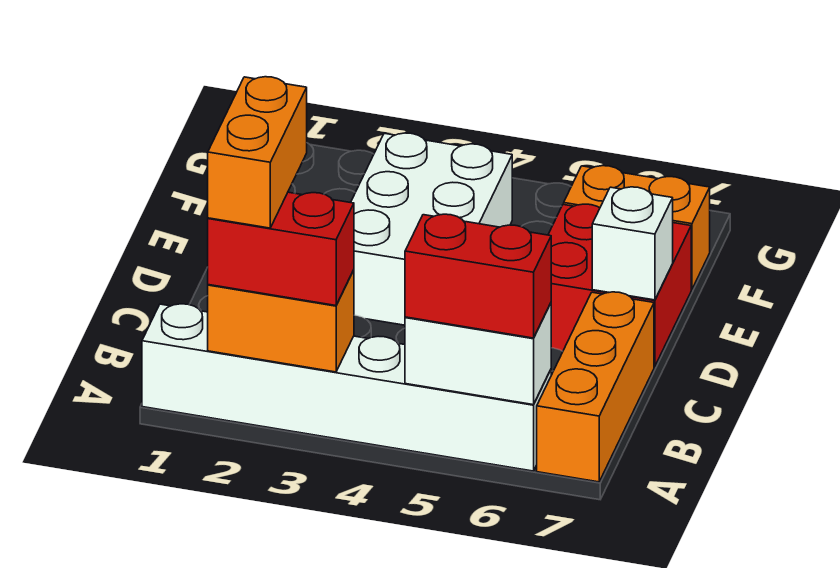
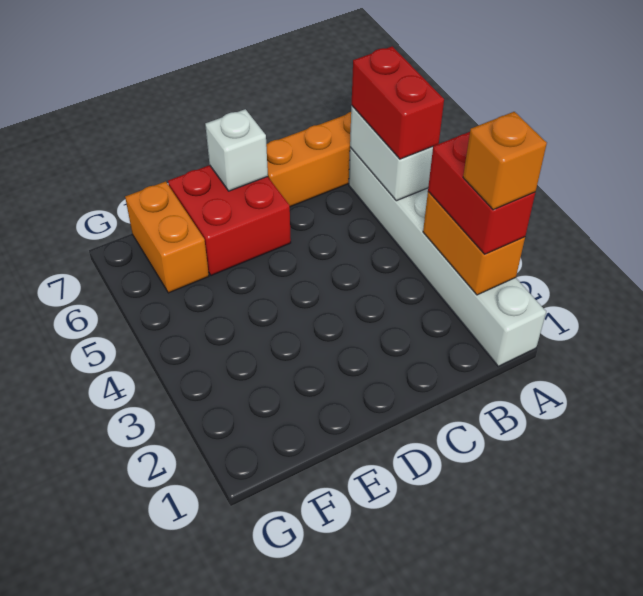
orange brick A2:B2 level 4 -> orange brick A2 level 4
white brick D3:F4 level 1 -> none

